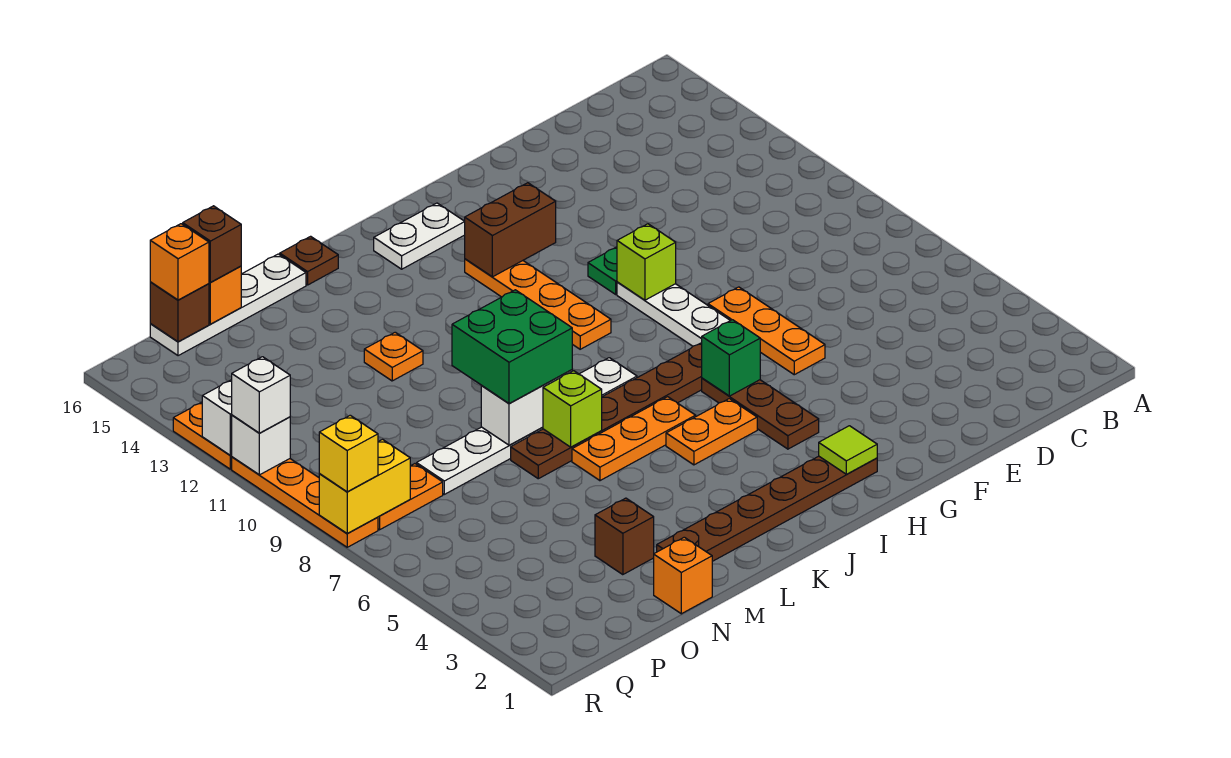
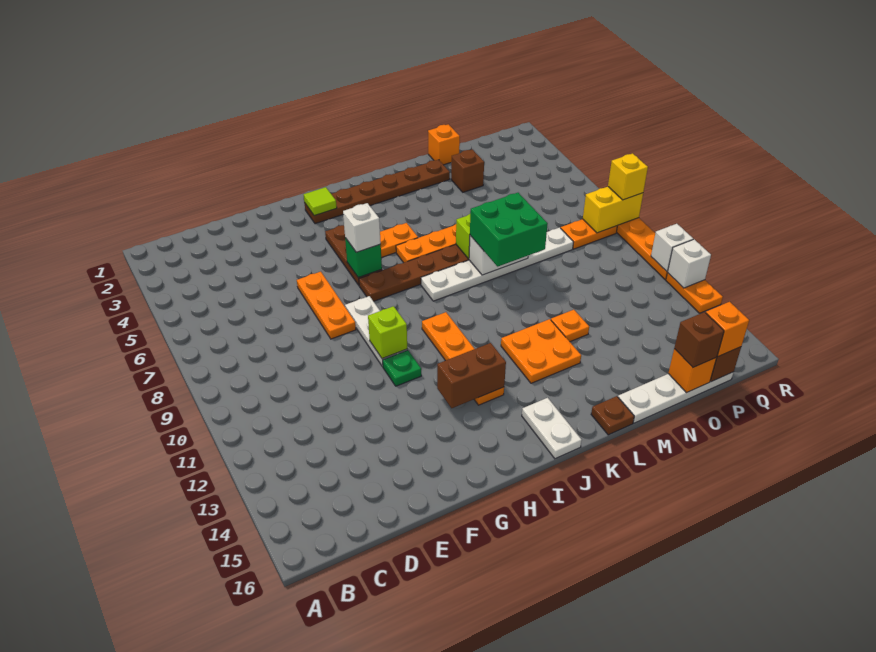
white plate I15:J15 level 1 -> white plate J15:J16 level 1
none -> orange plate K12:L13 level 1
white brick R11 level 3 -> white brick H6 level 3

